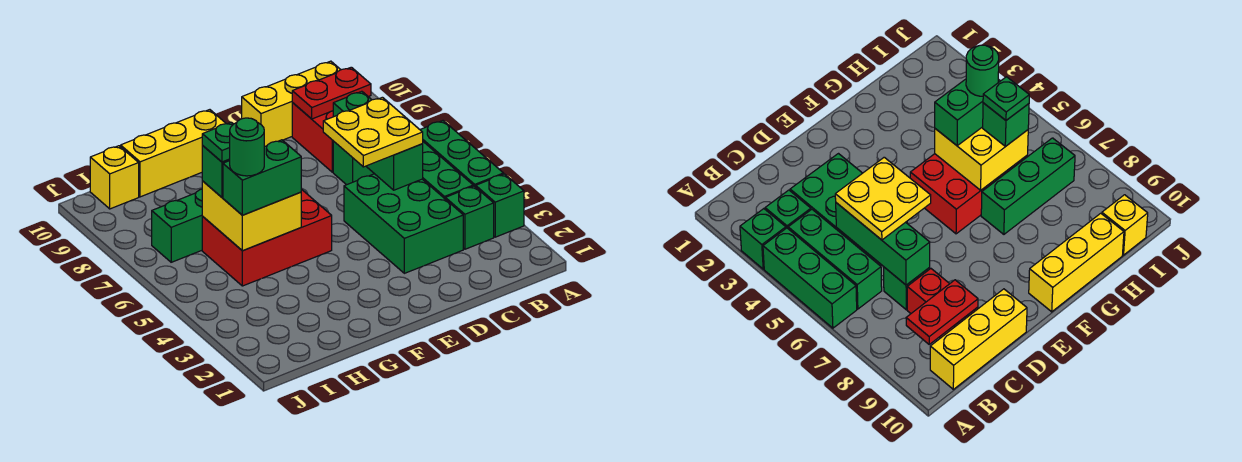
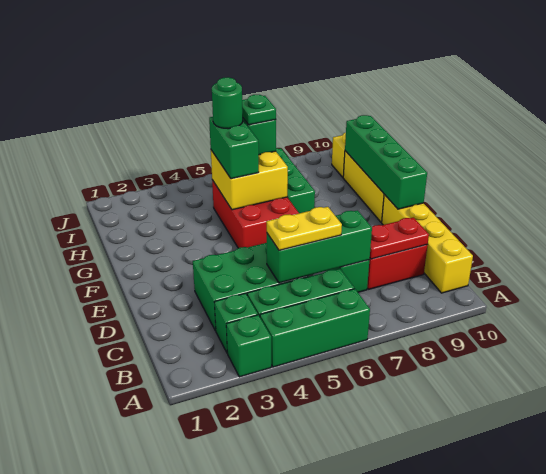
red plate B9:C9 level 2 -> red plate C8:C9 level 2
yellow brick B10:D10 level 1 -> yellow brick B10:E10 level 1
yellow plate C5:D6 level 3 -> yellow plate C5:C6 level 3
none -> green brick E10:H10 level 2

